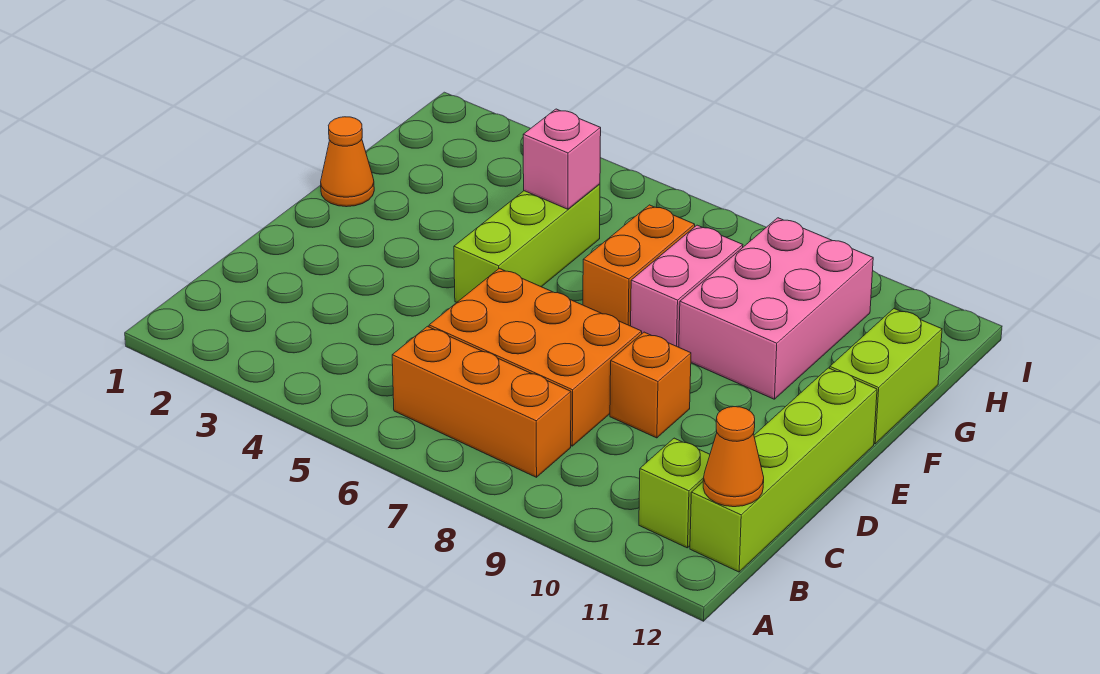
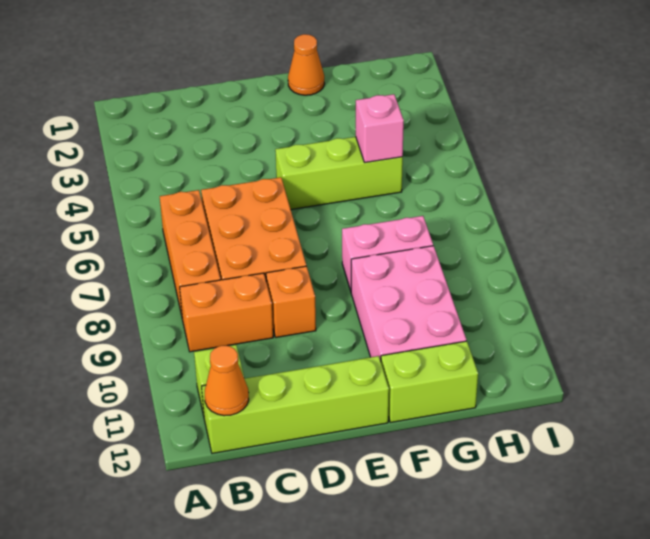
orange brick F7:G7 level 1 -> orange brick B9:C9 level 1
pink brick F9:H10 level 1 -> pink brick F9:G11 level 1

